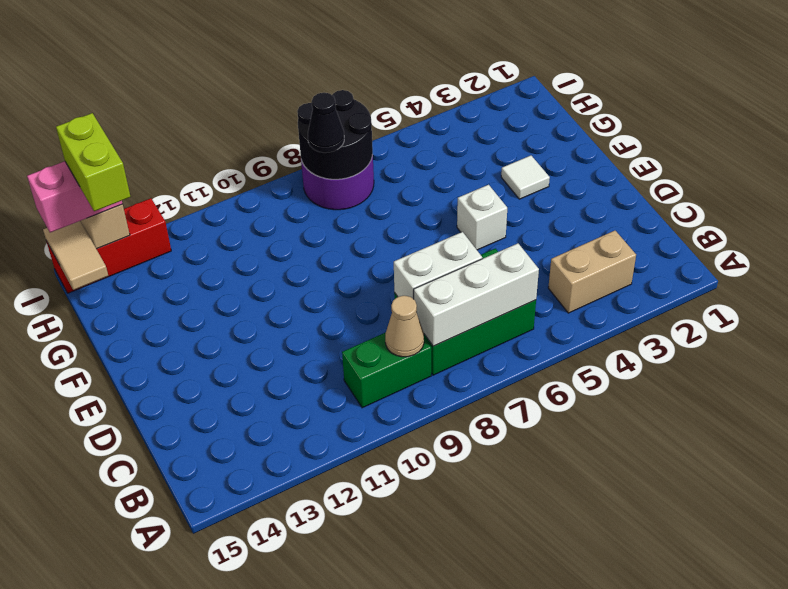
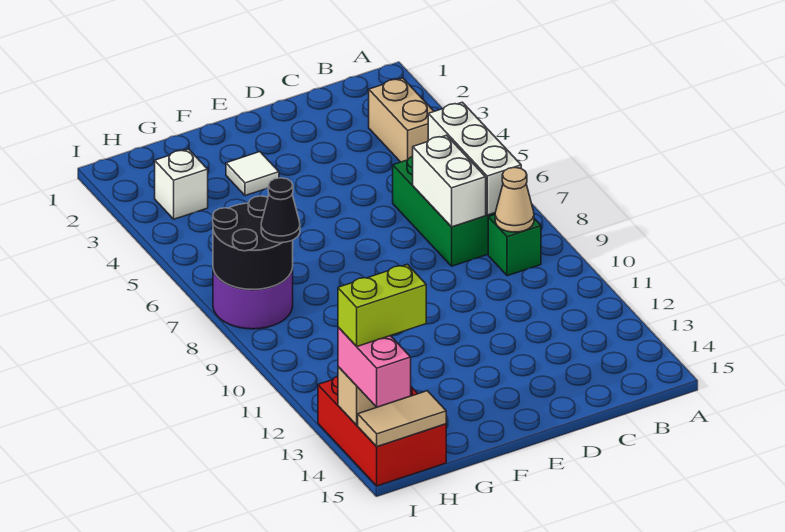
green brick B9:B10 level 1 -> green brick B9 level 1
white brick E5 level 1 -> white brick H3 level 1
red brick I13:I15 level 1 -> red brick H13:I15 level 1

